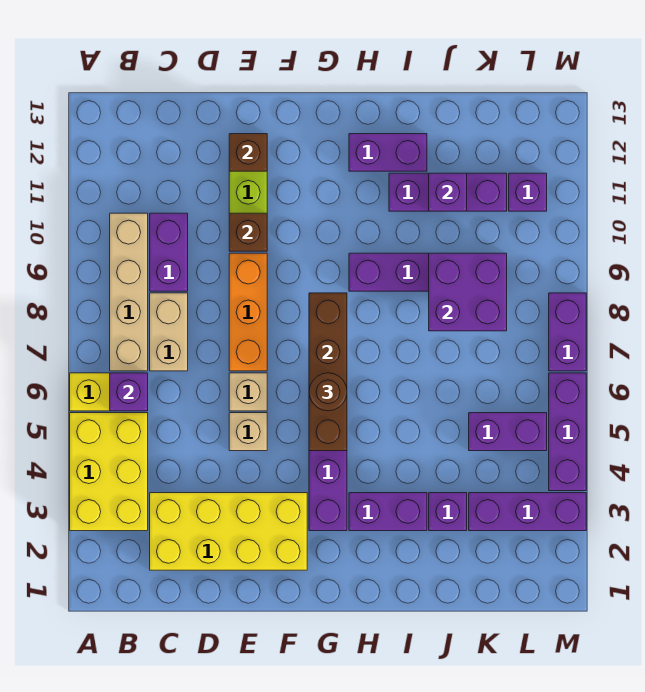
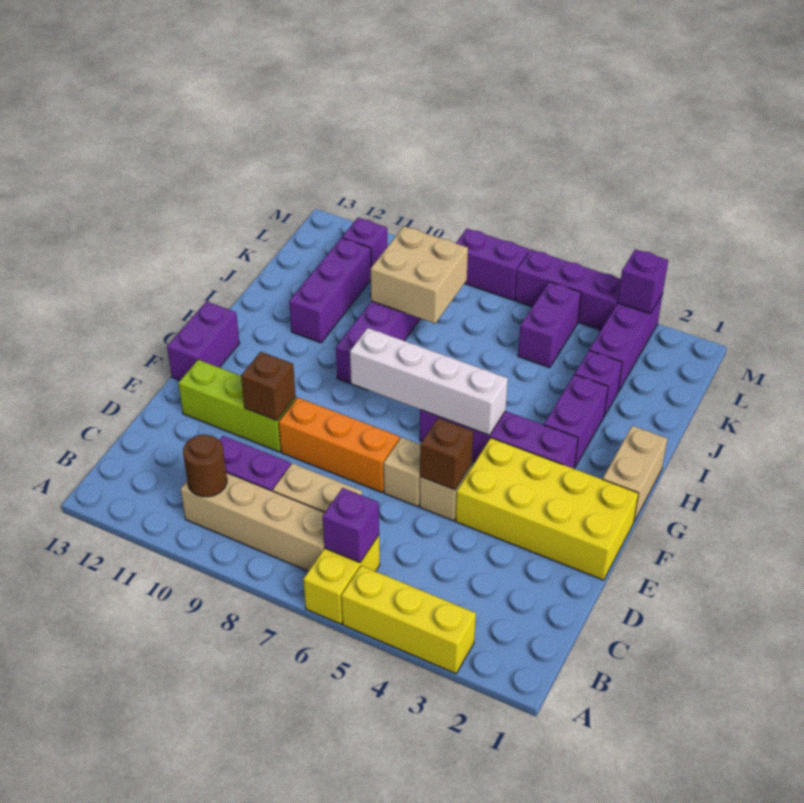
yellow brick A3:B5 level 1 -> yellow brick A3:A5 level 1
yellow brick C2:F3 level 1 -> yellow brick E1:F4 level 1
brown brick E12 level 2 -> brown brick E5 level 2
none -> tan brick G1:H1 level 1
brown brick G5:G8 level 2 -> white brick G5:G8 level 2
brown round brick G6 level 3 -> brown round brick B10 level 2
purple brick H12:I12 level 1 -> purple brick F13:G13 level 1
purple brick J8:K9 level 2 -> tan brick J8:K9 level 2
purple brick J11 level 2 -> purple brick M3 level 2

